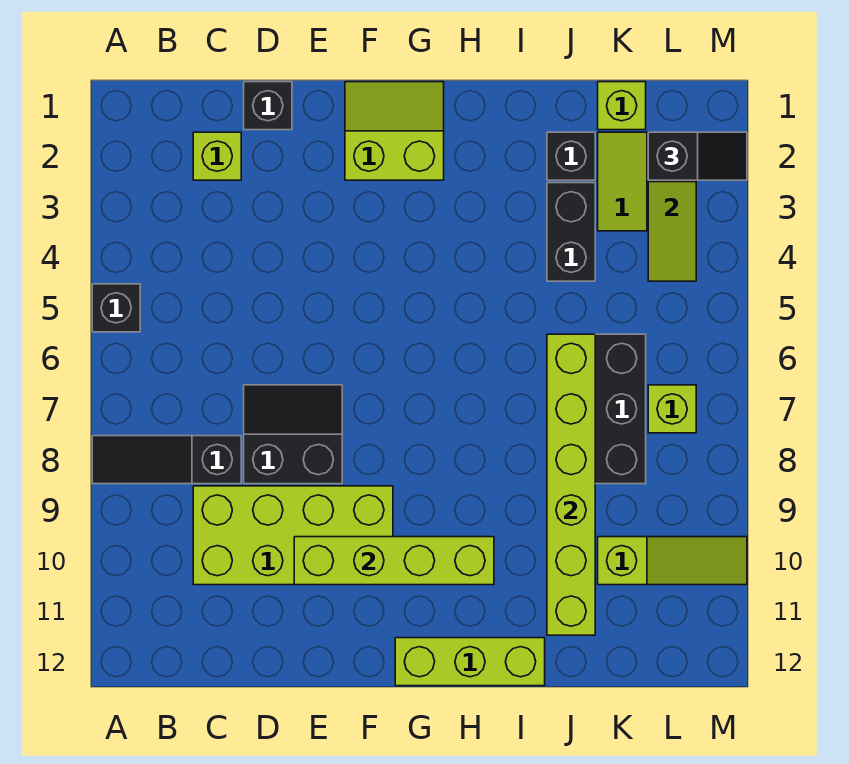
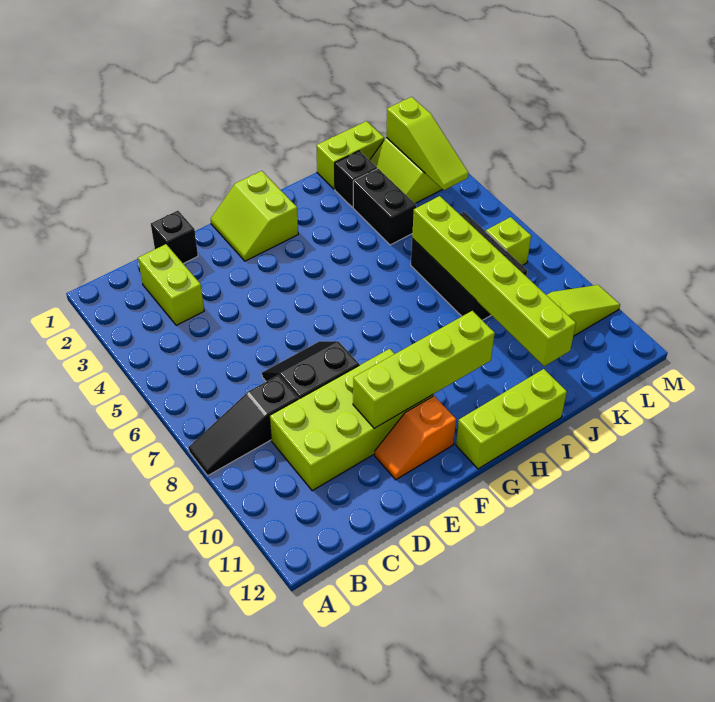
black brick A5 level 1 -> none
lime brick C2 level 1 -> lime brick C2:C3 level 1
none -> orange slope E11:F11 level 1 top F
lime slope F1:G2 level 1 top 2 -> lime slope F1:G2 level 1 top G
lime brick K1 level 1 -> lime brick J1:K1 level 1
black slope L2:M2 level 3 top L -> none

